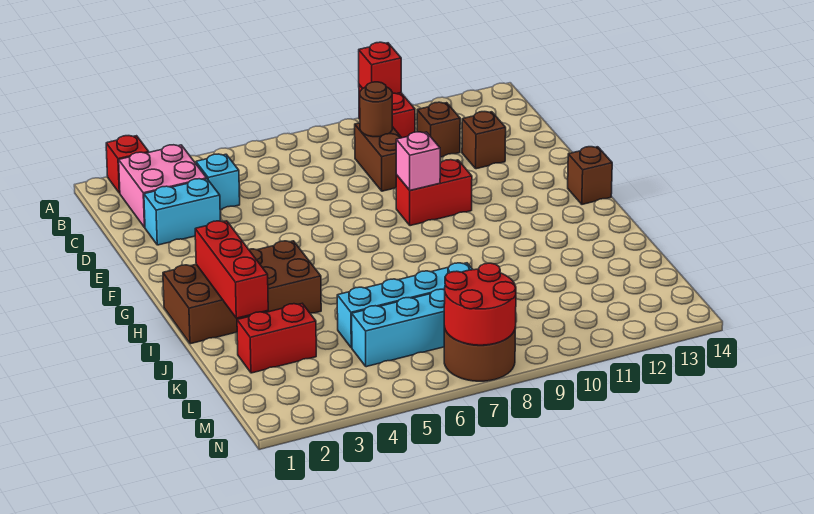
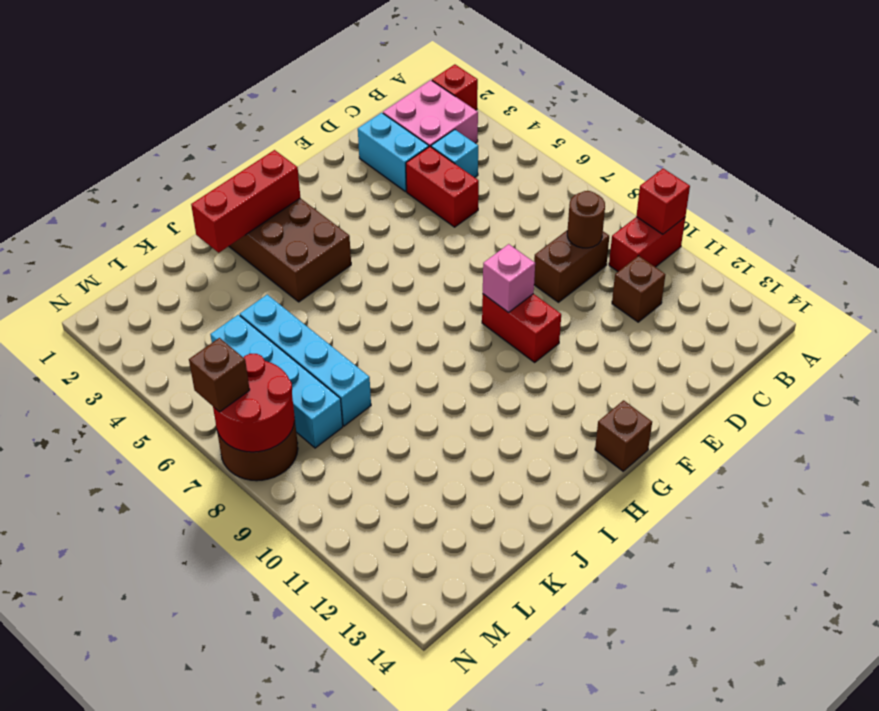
brown brick D12 level 1 -> brown brick N7 level 3
red brick K2:K3 level 1 -> red brick D4:D5 level 1

